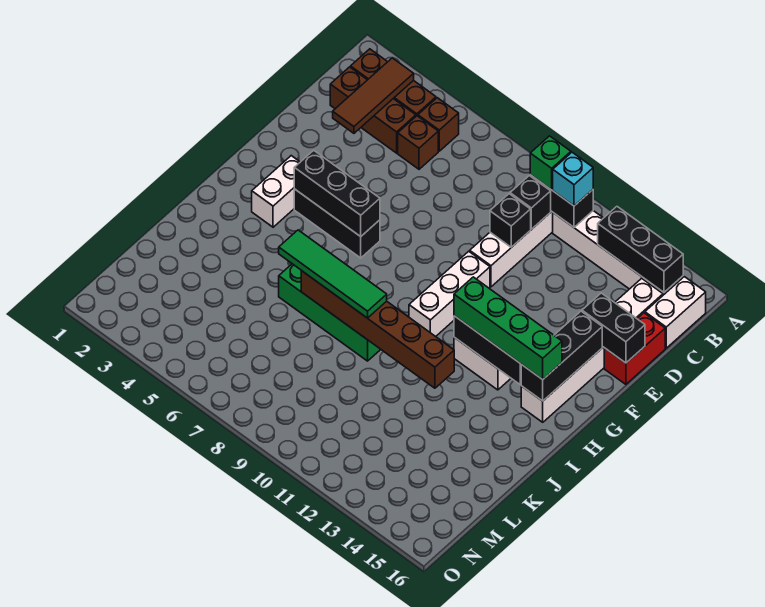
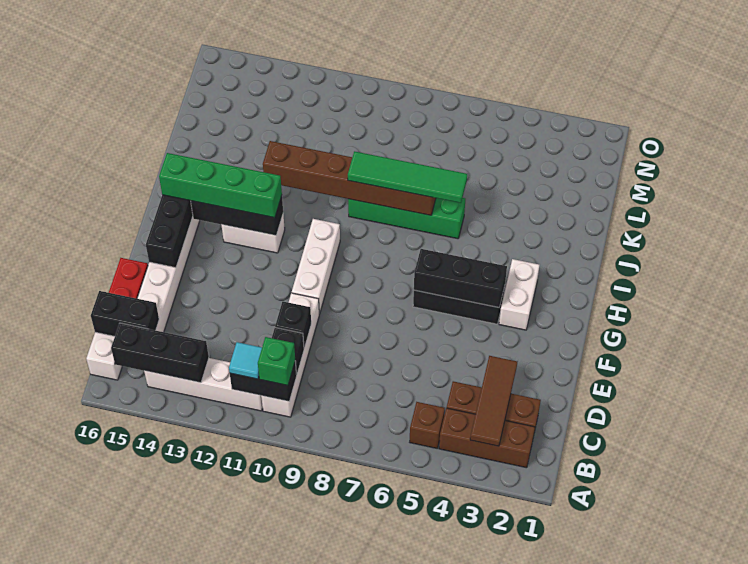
cyan brick B11 level 3 -> cyan tile B11 level 3
brown brick C5 level 1 -> none
black brick E15:E16 level 2 -> black brick C15:C16 level 2

